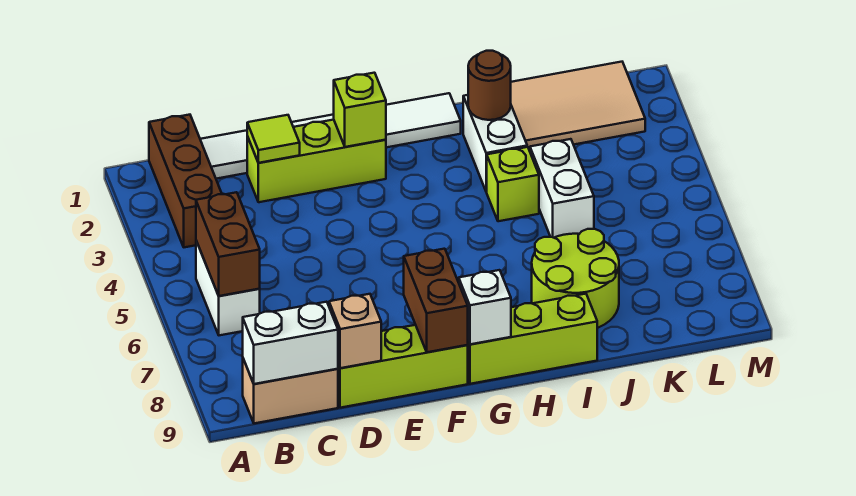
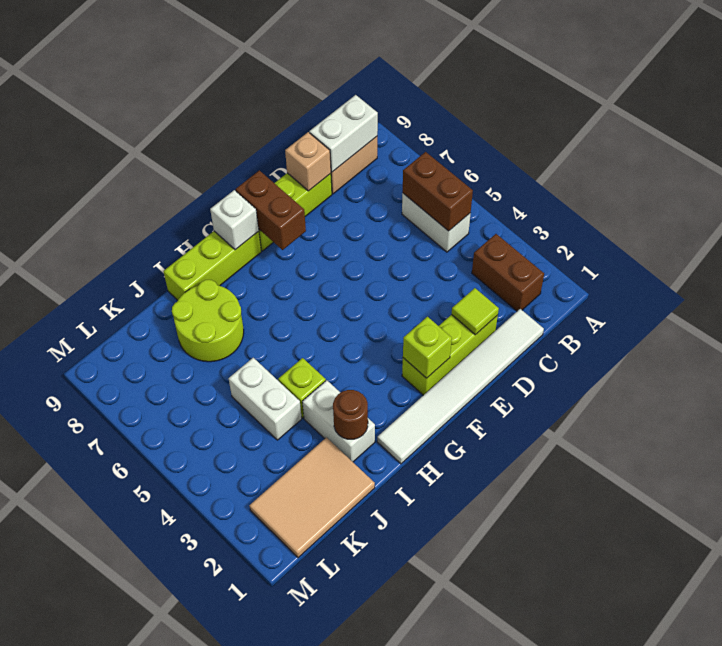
brown brick B1:B3 level 1 -> brown brick B2:B3 level 1

